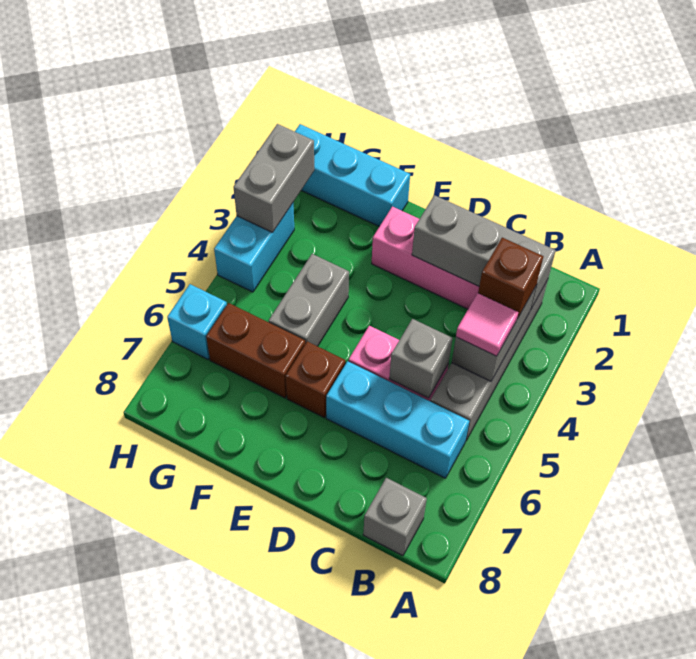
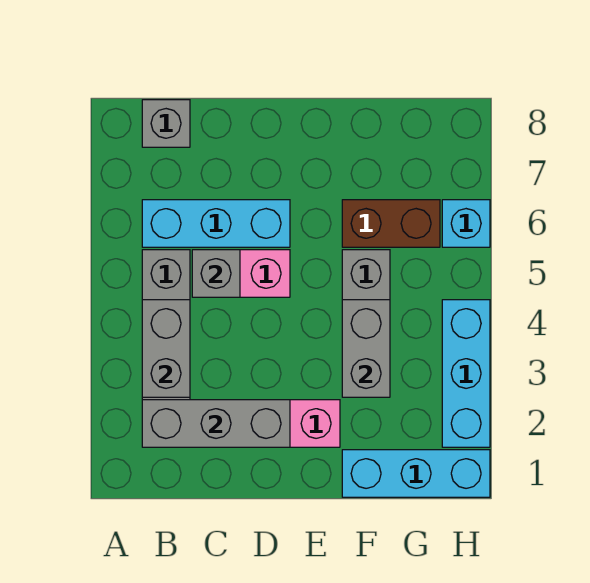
brown brick B3 level 3 -> none
pink tile B4 level 3 -> none
brown brick E6 level 1 -> none
grey brick H2:H3 level 2 -> grey brick F3:F4 level 2
cyan brick H3:H4 level 1 -> cyan brick H2:H4 level 1

